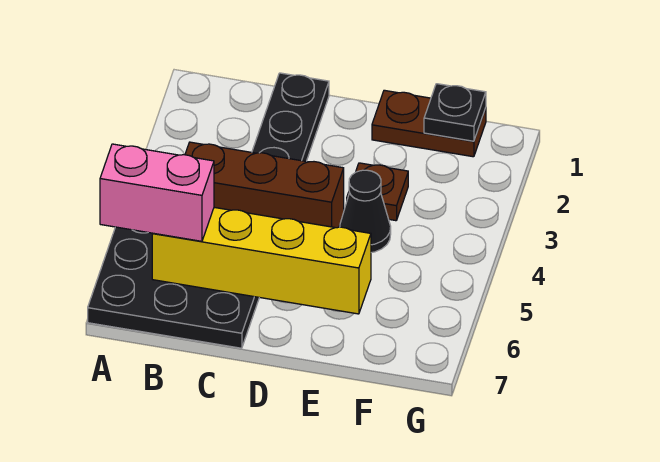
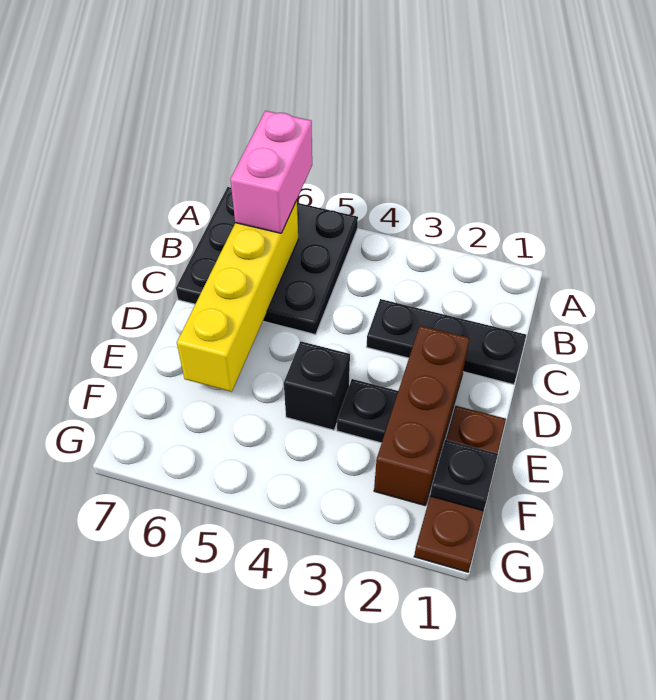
brown brick B4:D4 level 1 -> brown brick D2:F2 level 1
brown plate E1:F1 level 1 -> brown plate E1:G1 level 1
brown plate E3 level 1 -> black plate E3 level 1
black cone E4 level 1 -> black brick E4 level 1

